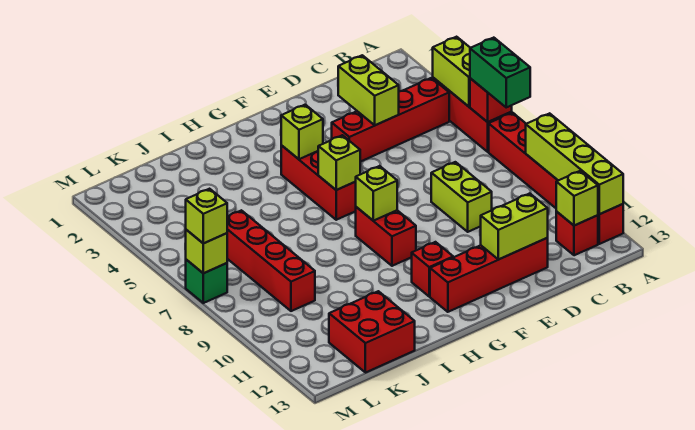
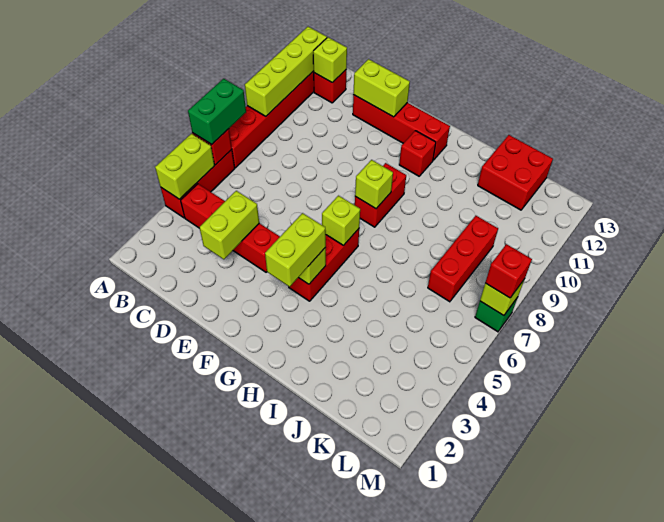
lime brick D8:D9 level 1 -> lime brick G3:G4 level 3
red brick K6:K9 level 1 -> red brick K7:K9 level 1
lime brick M7 level 3 -> red brick M7 level 3

